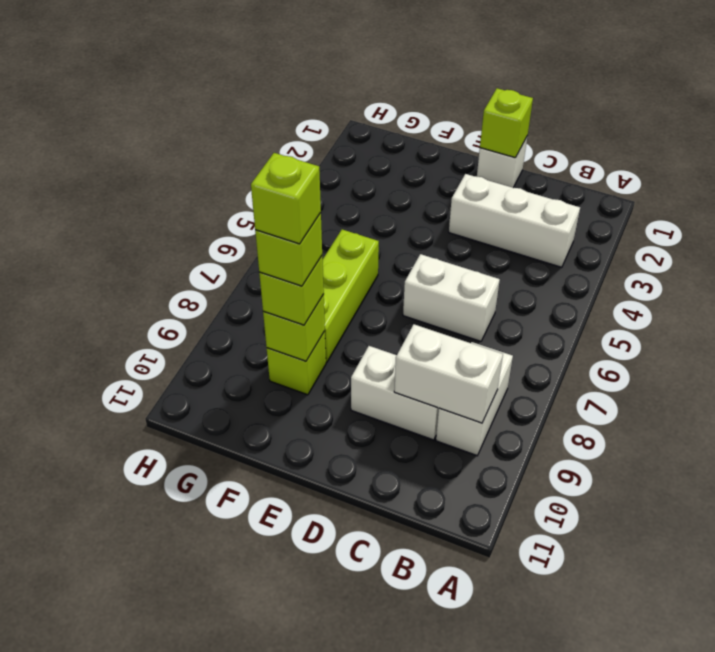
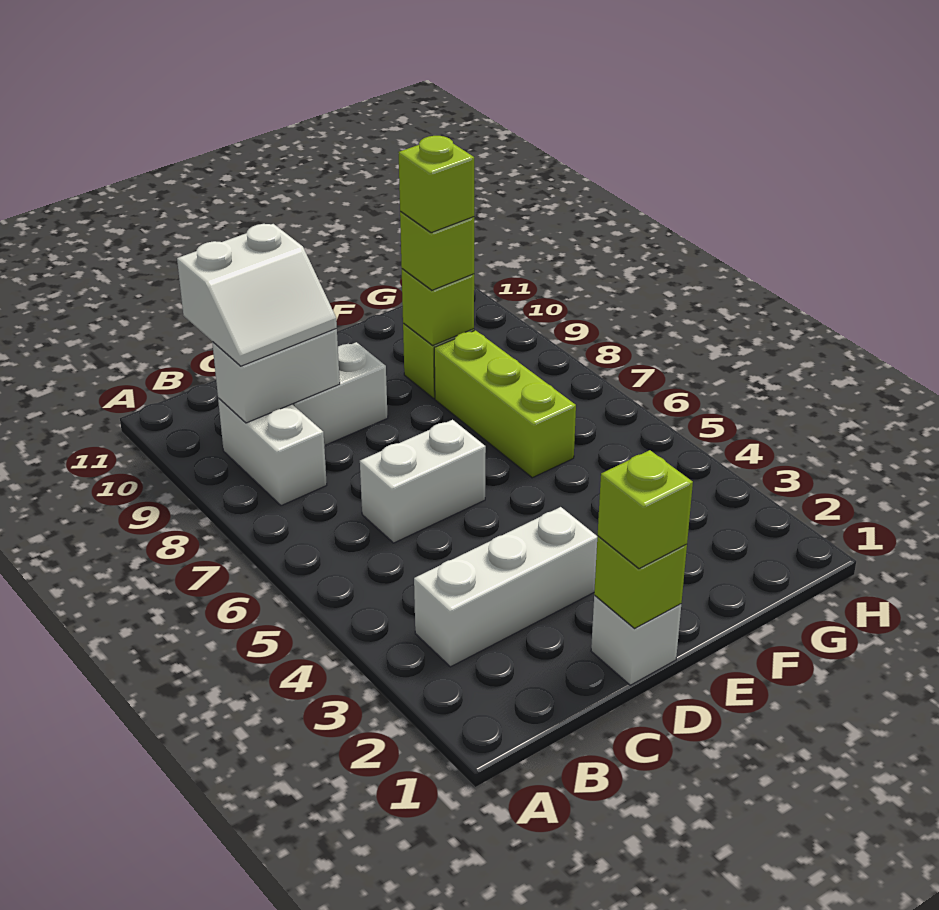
none -> white slope B9:C10 level 3 top 10
lime brick F9 level 5 -> lime brick D1 level 3

